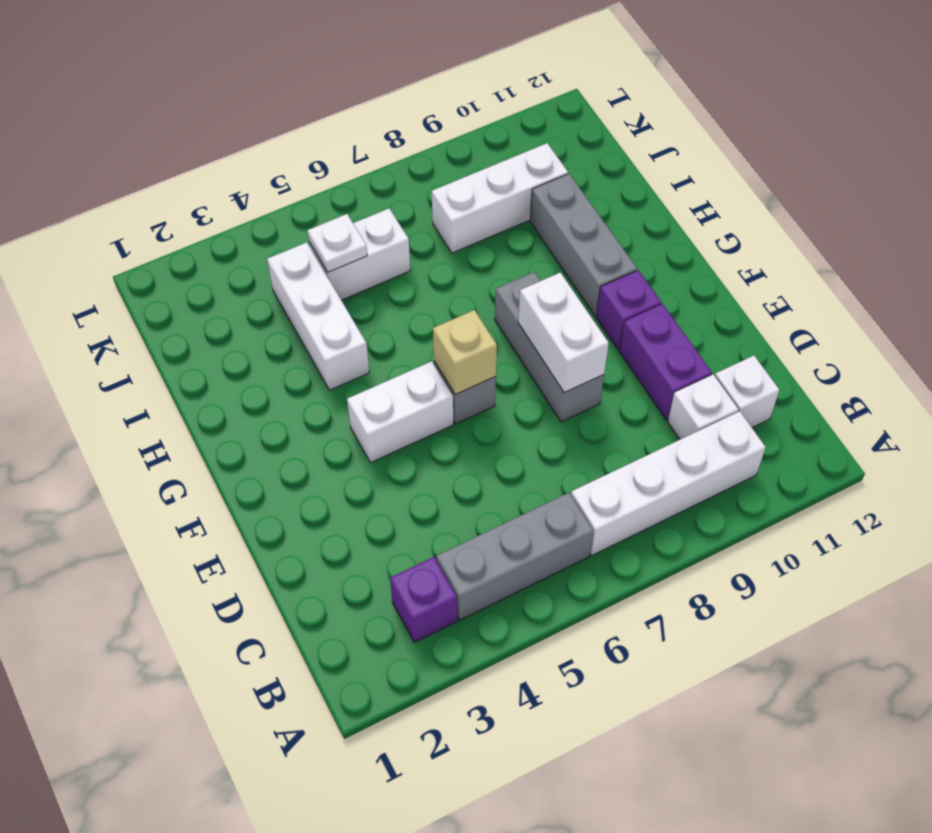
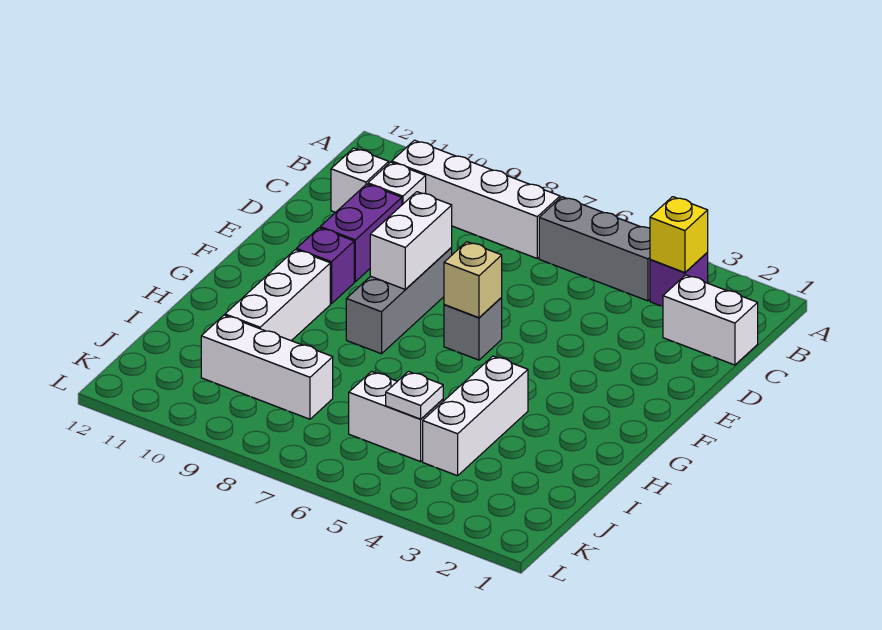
none -> yellow brick B3 level 2
white brick F4:F5 level 1 -> white brick C1:C2 level 1
grey brick G10:I10 level 1 -> white brick G10:I10 level 1

